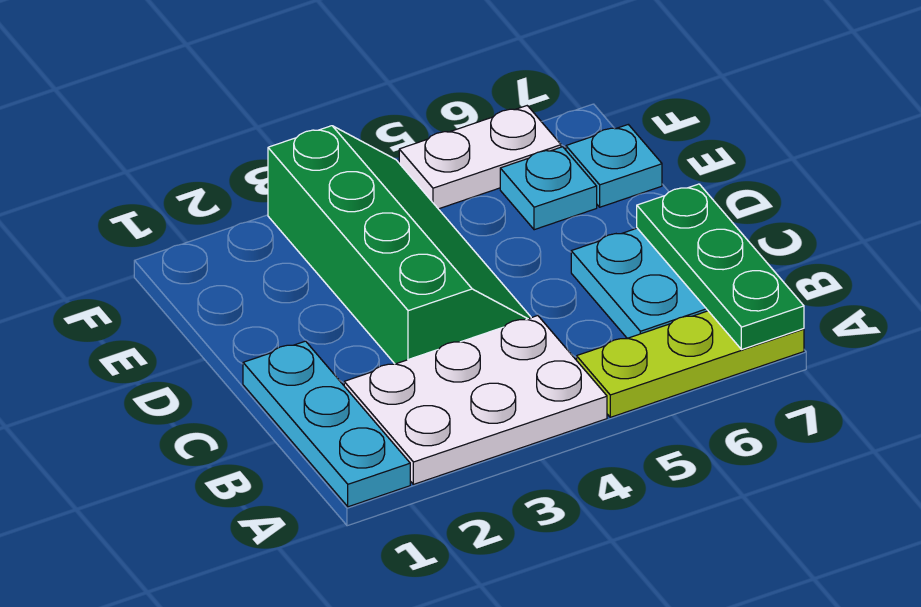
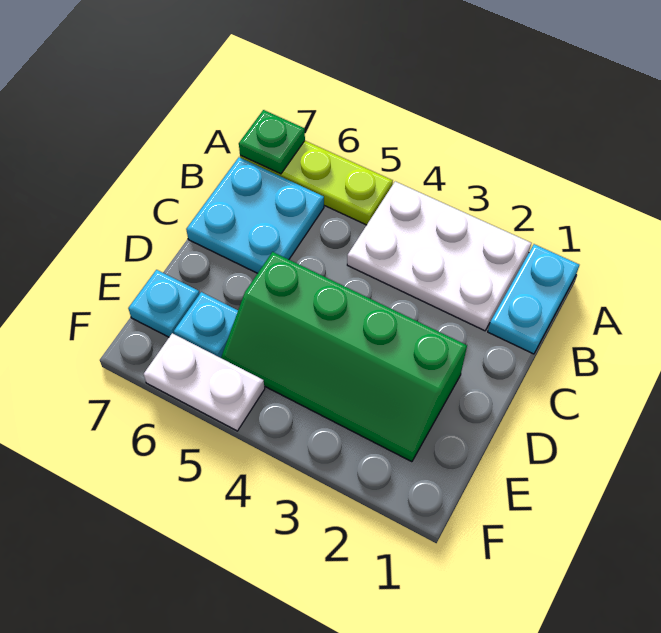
cyan plate A1:C1 level 1 -> cyan plate A1:B1 level 1
green plate A7:C7 level 2 -> green plate A7 level 2
green slope C3:F4 level 1 top 3 -> green slope D2:E5 level 1 top D

